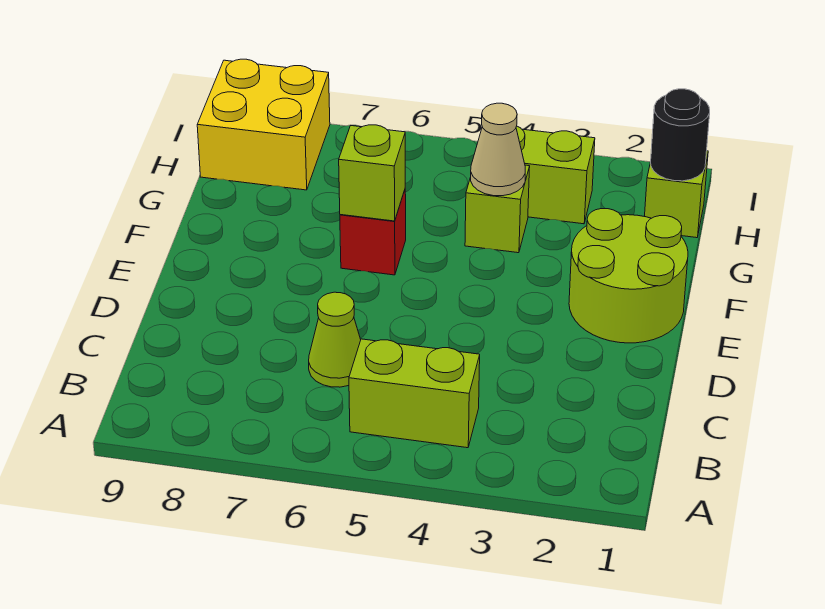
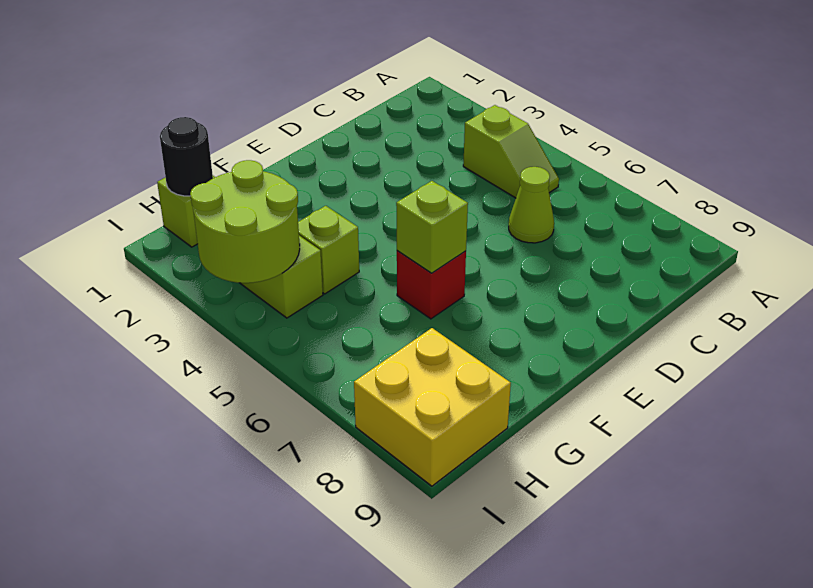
lime brick B4:B5 level 1 -> lime slope B4:B5 level 1 top 4
lime round brick E1:F2 level 1 -> lime round brick H3:I4 level 2
tan cone G4 level 2 -> none

